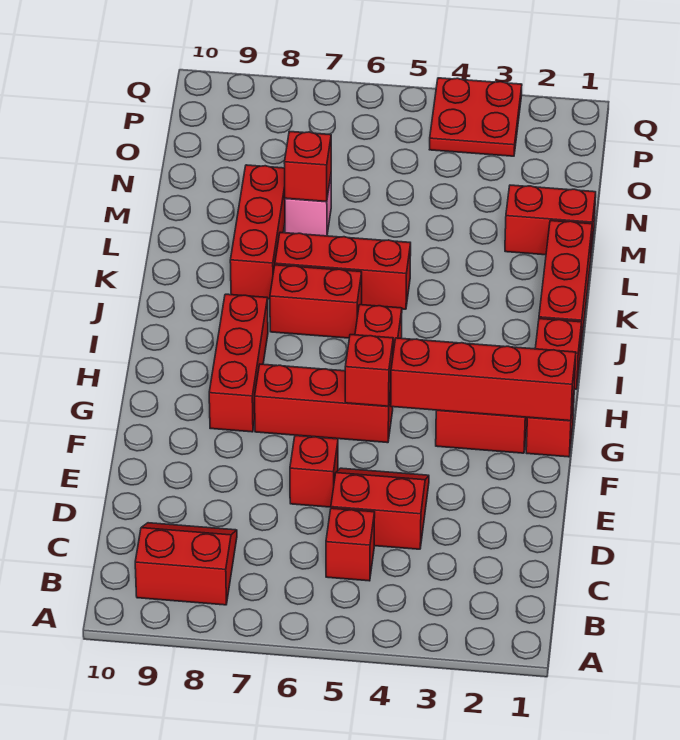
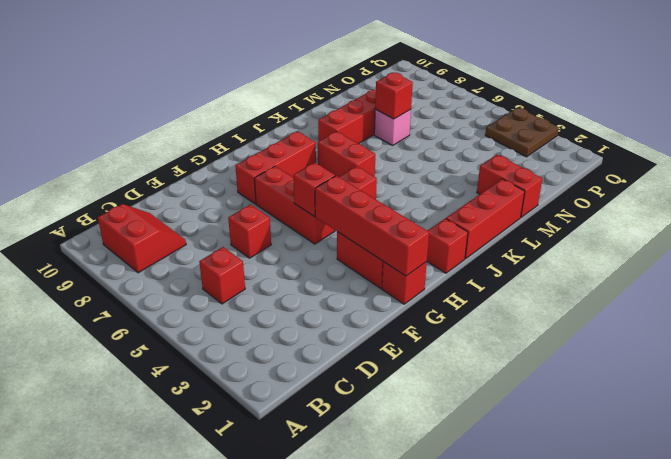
red slope D4:E5 level 1 top D -> none
red brick K5:K7 level 1 -> none
red plate P3:Q4 level 1 -> brown plate P3:Q4 level 1

